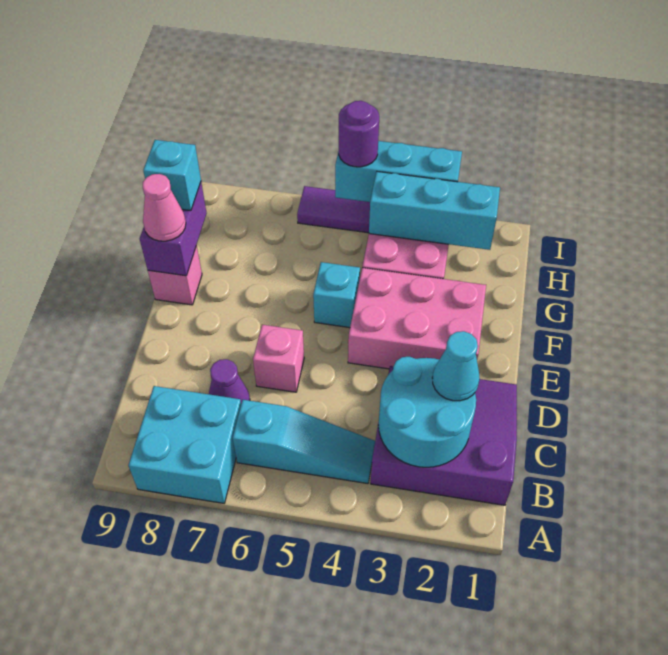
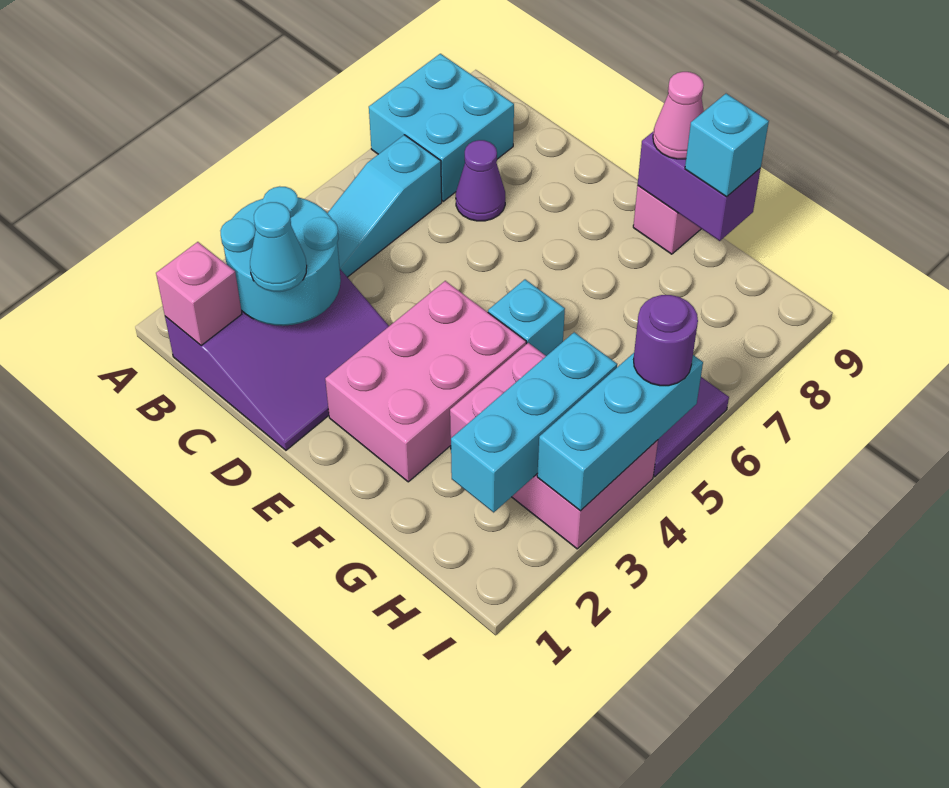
pink brick D6 level 1 -> pink brick B1 level 2

